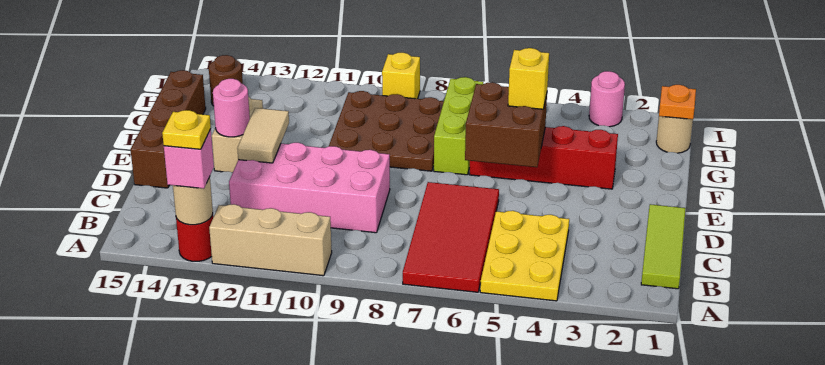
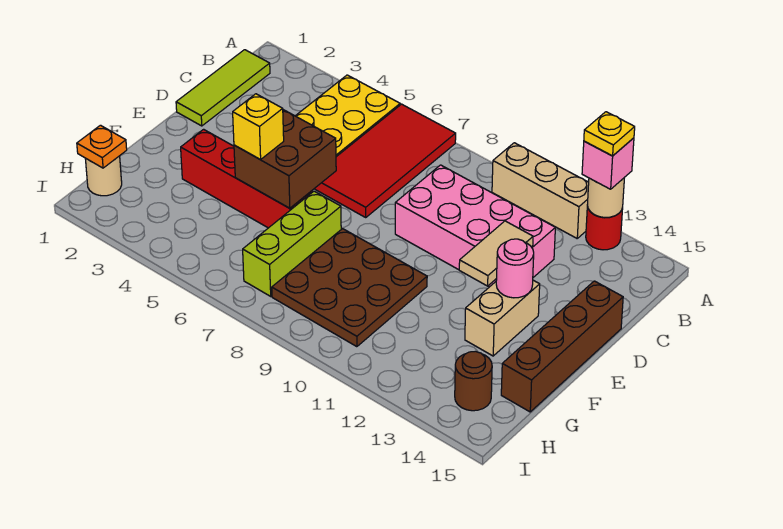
pink round brick I3 level 1 -> none
yellow brick I9 level 1 -> none

